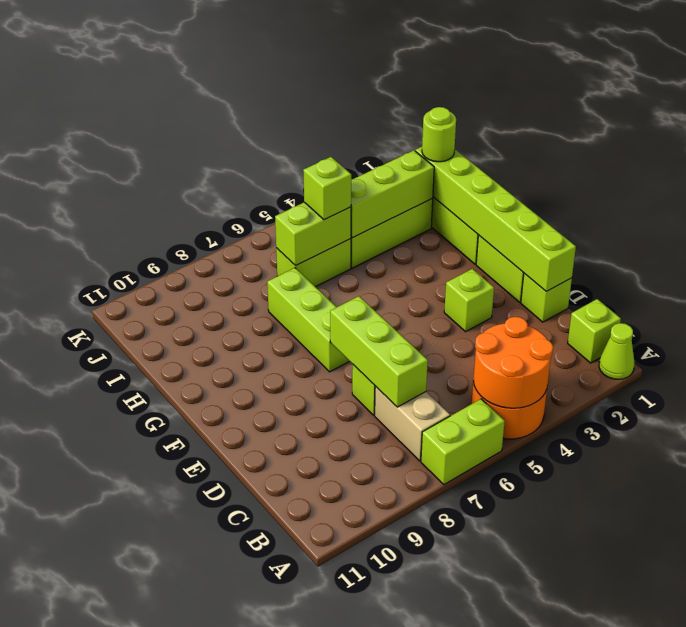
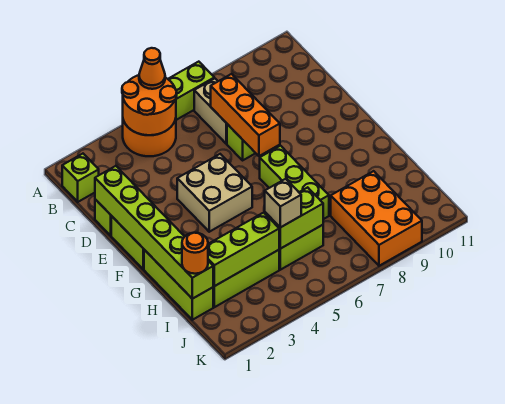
lime cone A1 level 1 -> none
none -> orange cone A5 level 3
lime brick C7:E7 level 2 -> orange brick C7:E7 level 2
lime brick E3 level 1 -> none
none -> tan brick E4:F5 level 1
lime round brick I1 level 3 -> orange round brick I1 level 3
lime brick I5 level 3 -> tan brick I5 level 3
none -> orange brick I8:K9 level 1

